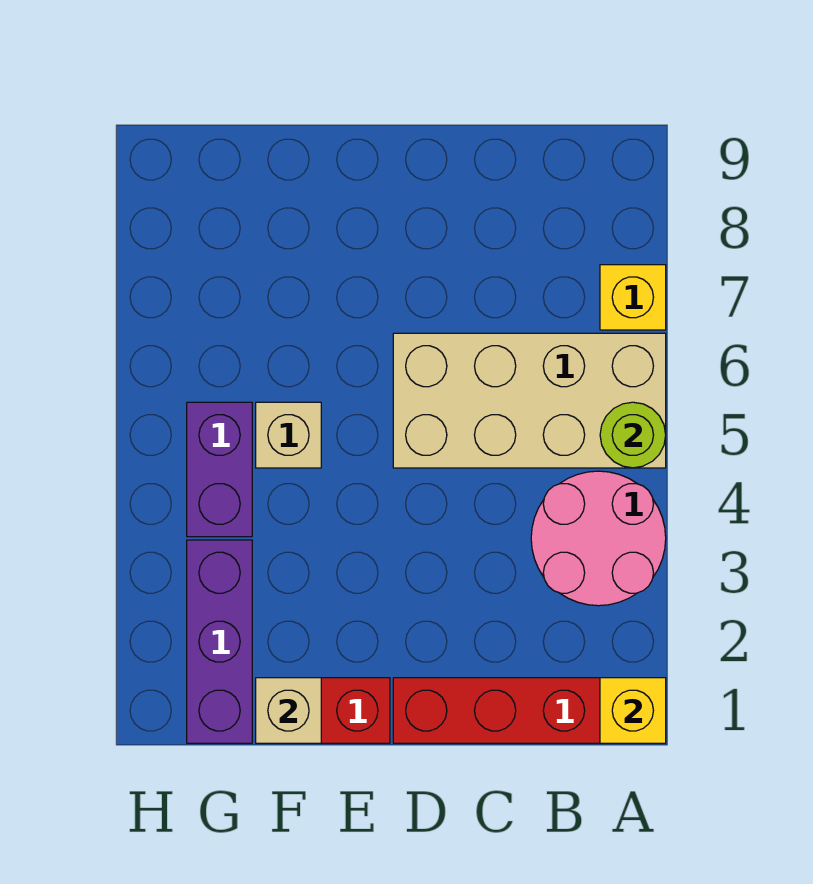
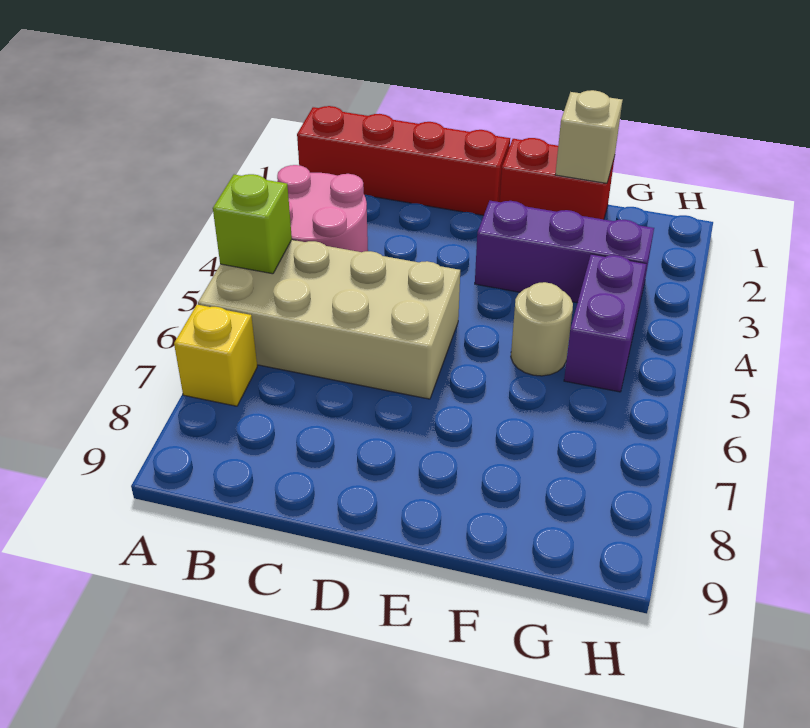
yellow brick A1 level 2 -> none
lime round brick A5 level 2 -> lime brick A5 level 2
tan brick F5 level 1 -> tan round brick F5 level 1
purple brick G1:G3 level 1 -> purple brick E3:G3 level 1

